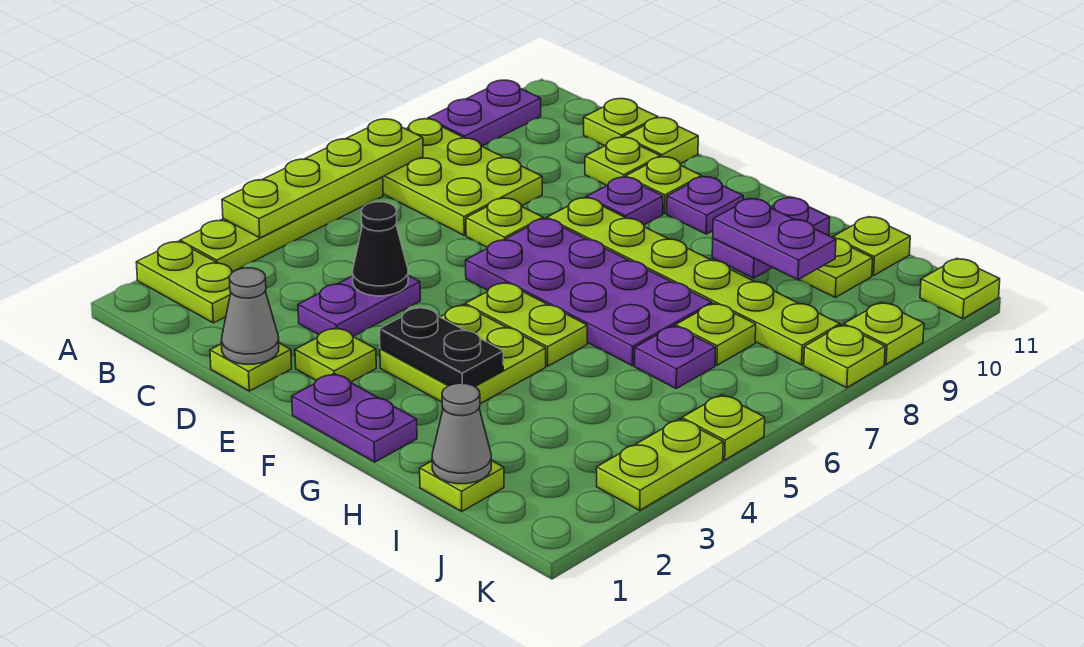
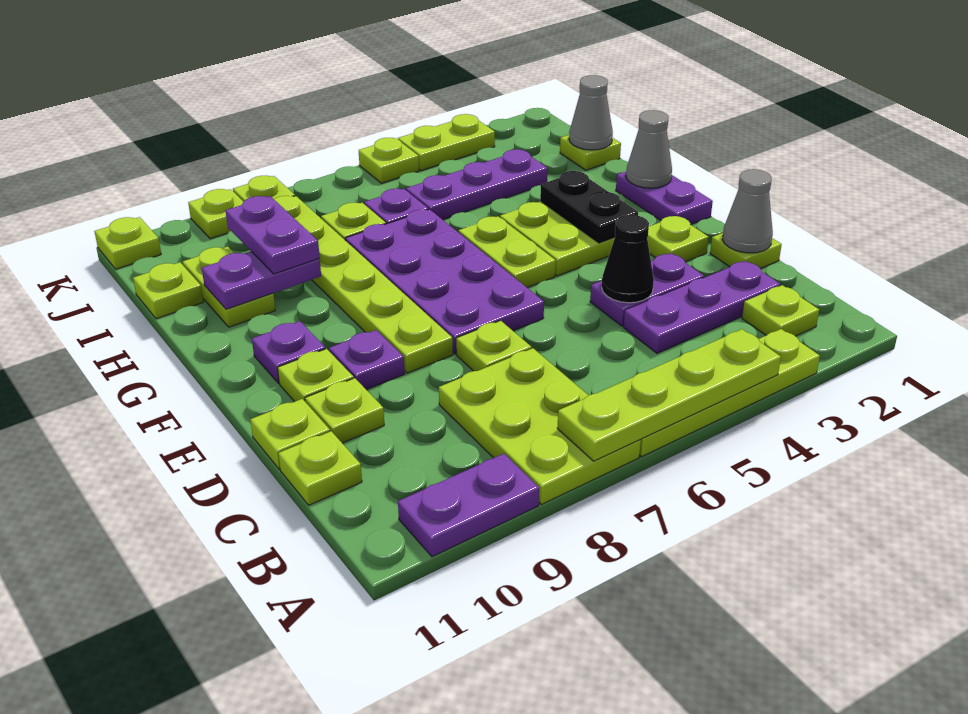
lime plate A2:B2 level 1 -> lime plate B2 level 1
none -> purple plate C2:C4 level 1
none -> grey cone G1 level 2
none -> purple plate I3:I5 level 1

